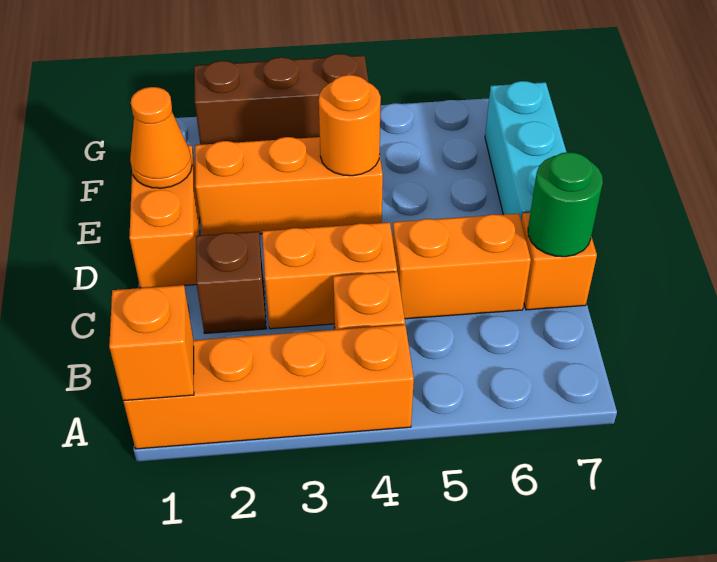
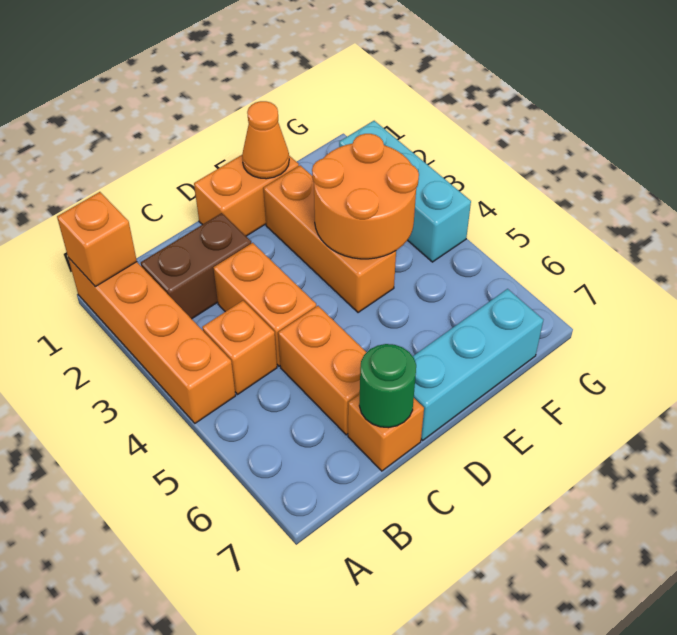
brown brick C2 level 1 -> brown brick B2:C2 level 1
orange round brick E4 level 2 -> orange round brick E3:F4 level 2
brown brick G2:G4 level 1 -> cyan brick G2:G4 level 1

